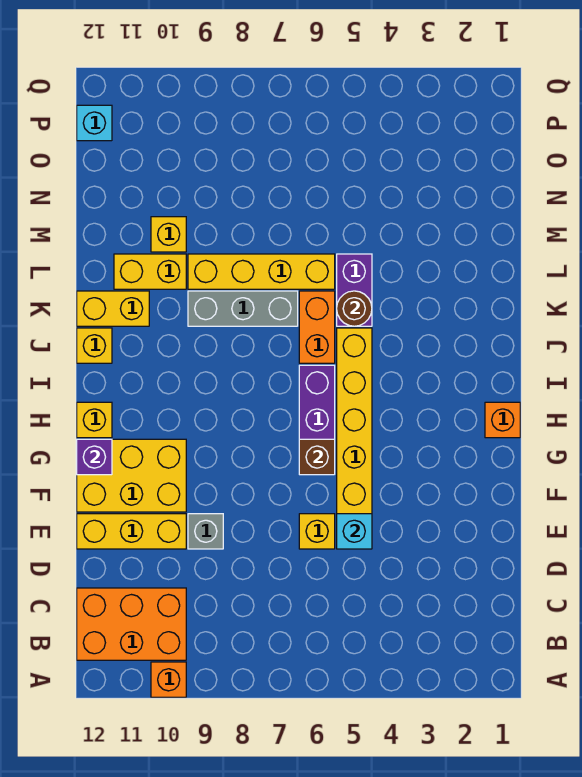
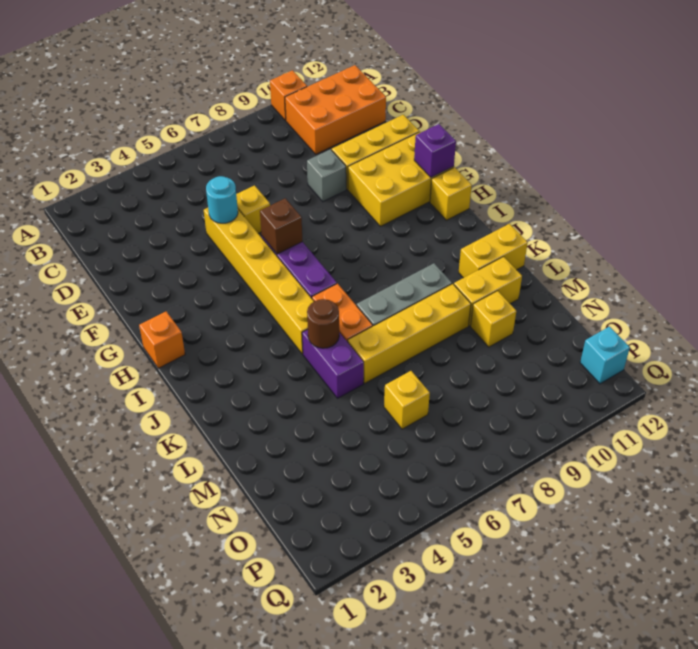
cyan brick E5 level 2 -> cyan round brick E5 level 2
yellow brick J12 level 1 -> yellow brick N6 level 1

